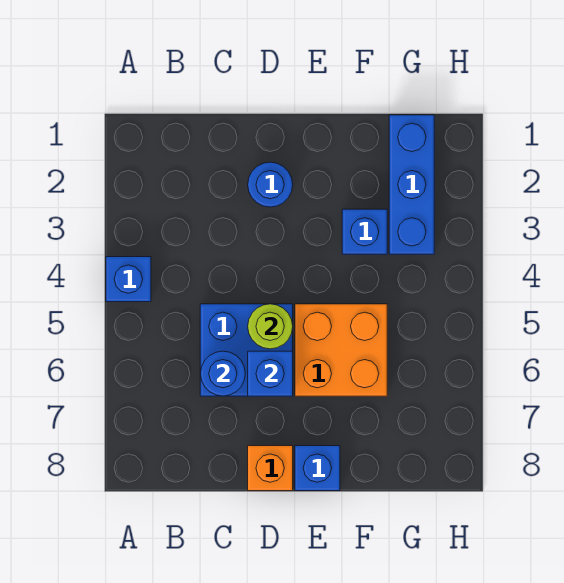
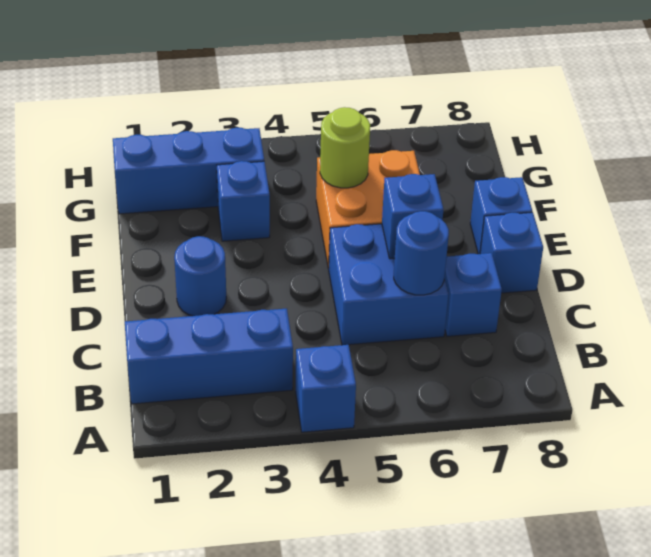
none -> blue brick B1:B3 level 1
none -> blue brick C7 level 1
lime round brick D5 level 2 -> lime round brick F5 level 2
orange brick D8 level 1 -> blue brick D8 level 1

